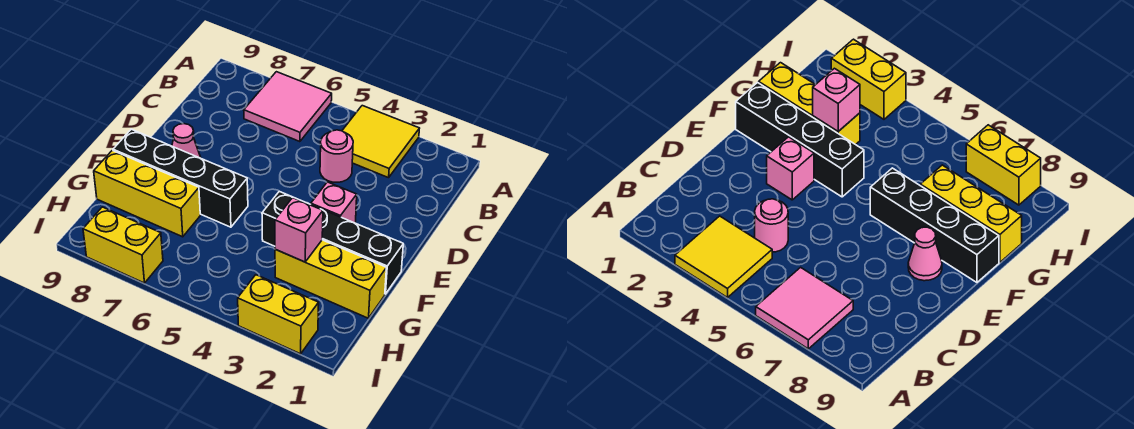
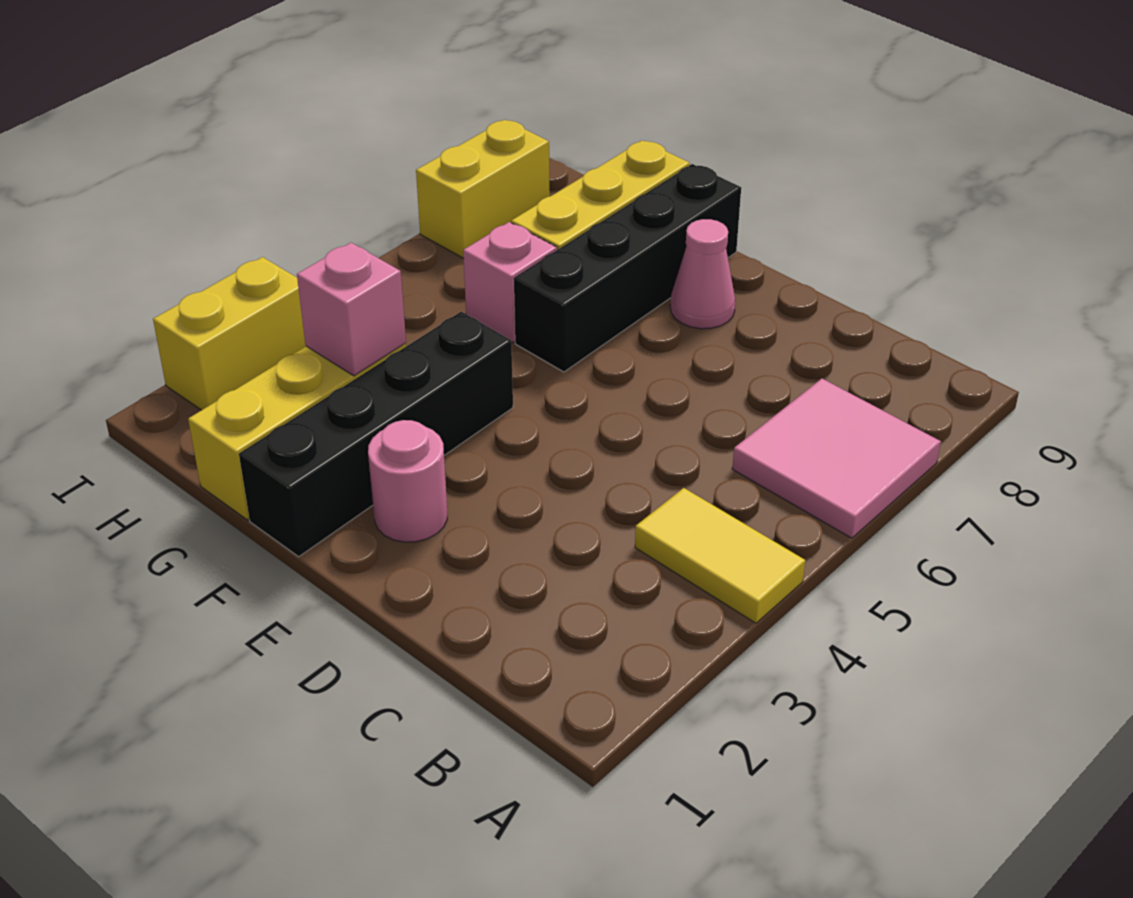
yellow tile A3:B4 level 1 -> yellow tile A4:B4 level 1
pink round brick C4 level 1 -> pink round brick E2 level 1
pink brick E3 level 1 -> pink brick G6 level 1

